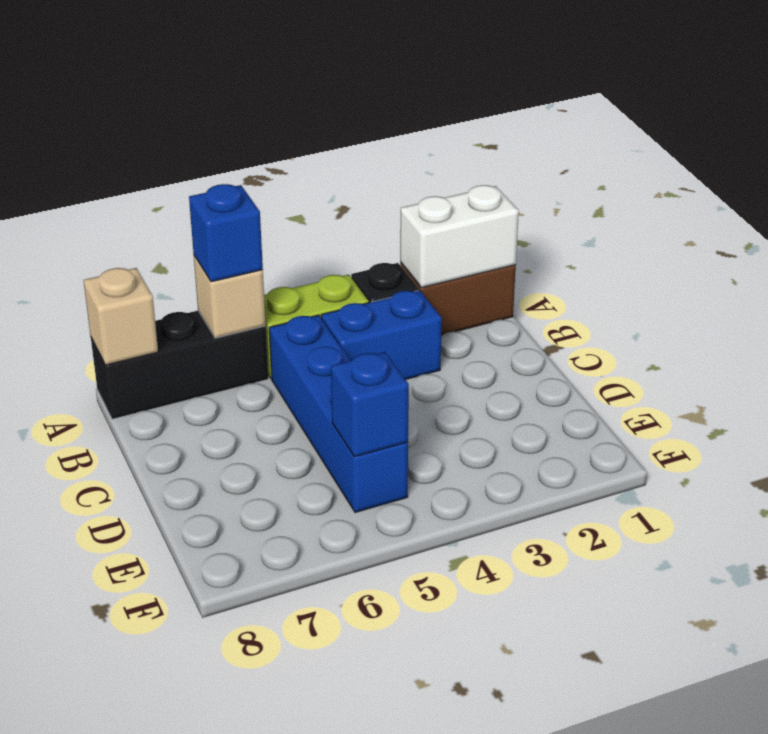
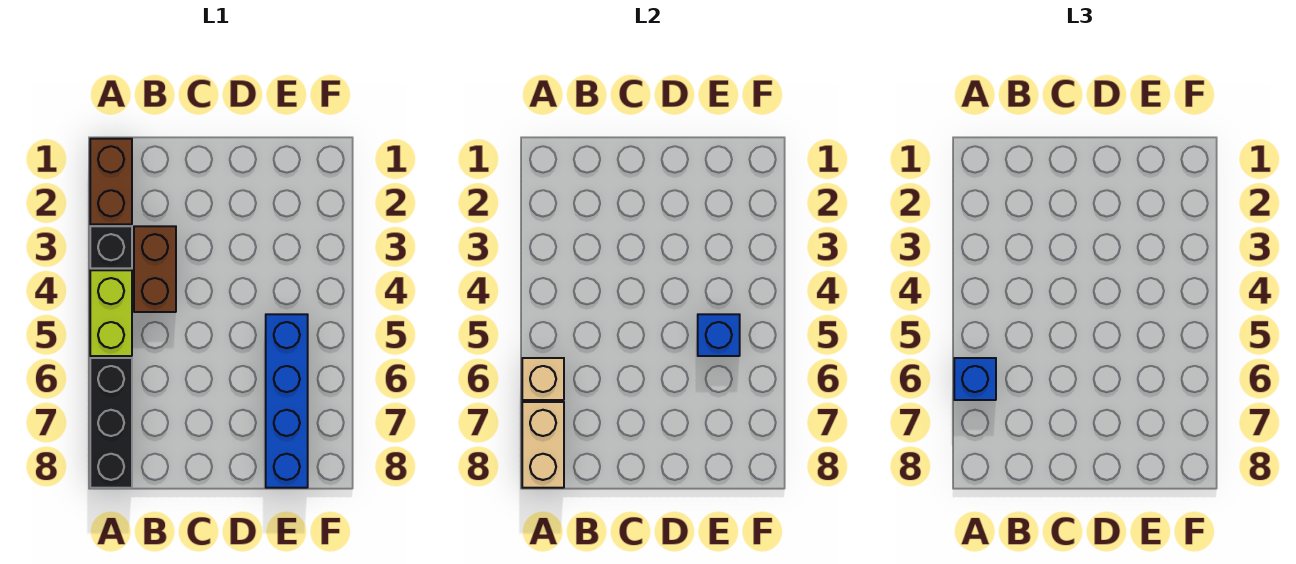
white brick A1:A2 level 2 -> none
tan brick A8 level 2 -> tan brick A7:A8 level 2
blue brick B3:B4 level 1 -> brown brick B3:B4 level 1
blue brick B5:E5 level 1 -> blue brick E5:E8 level 1

